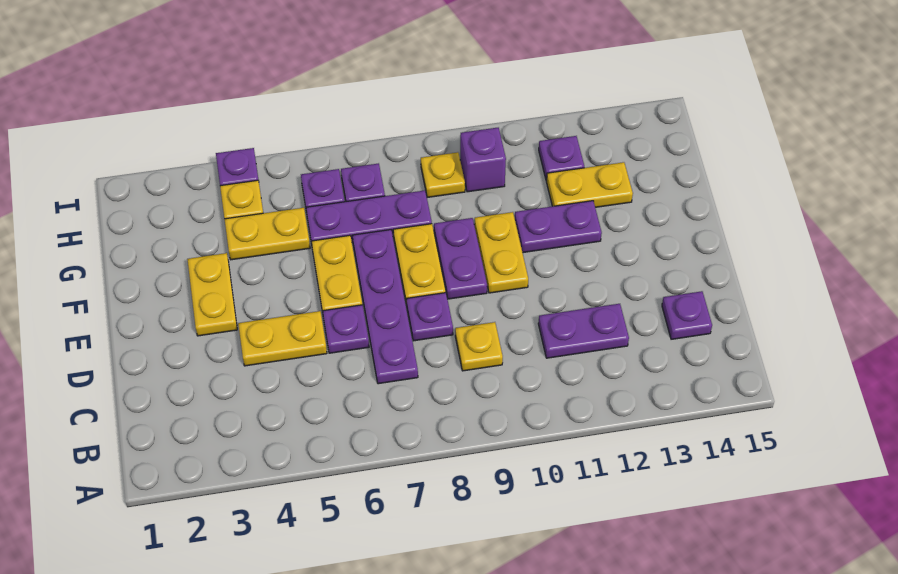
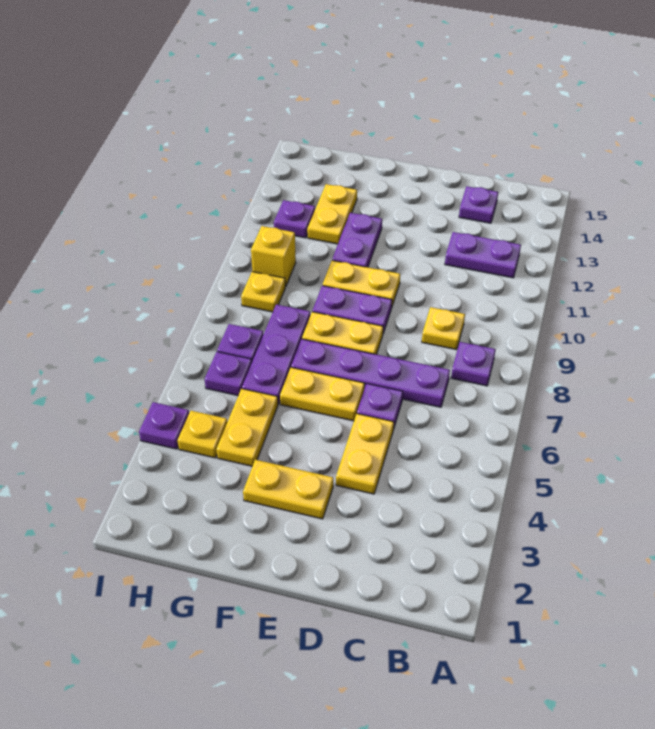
purple plate C11:C12 level 1 -> purple plate B12:C12 level 1
purple plate D8 level 1 -> purple plate B8 level 1
purple brick H10 level 1 -> yellow brick H10 level 1

